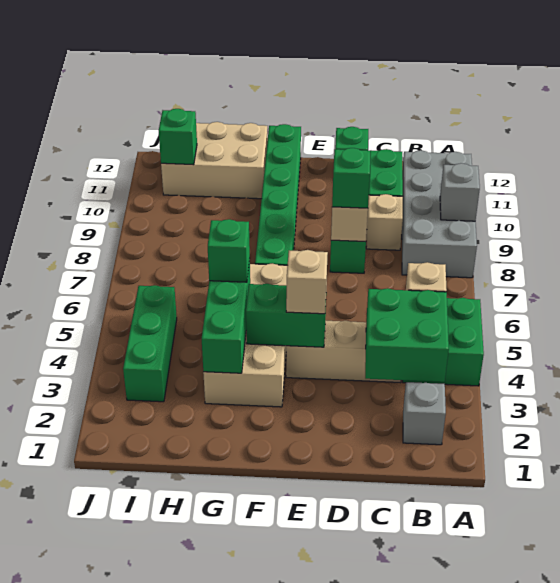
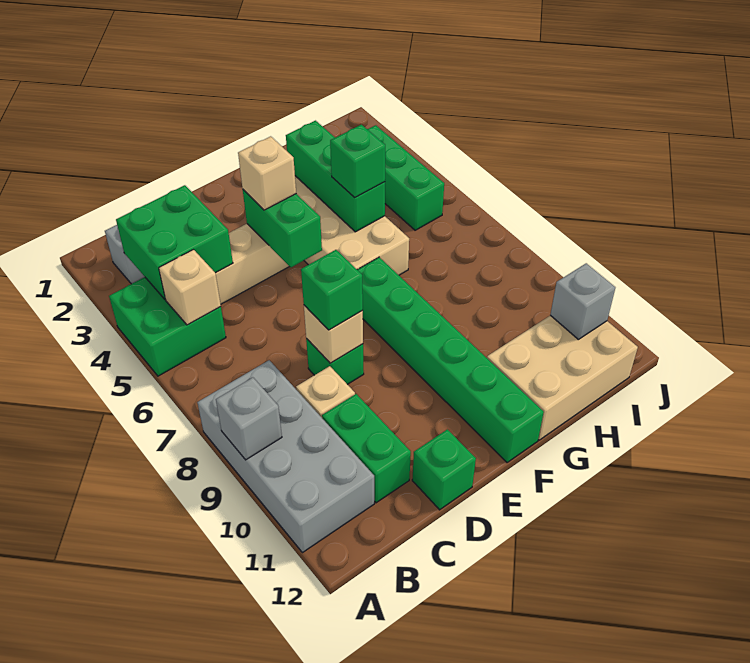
green brick E4:F4 level 2 -> green brick E4:E5 level 2
green brick I11 level 2 -> grey brick I11 level 2

